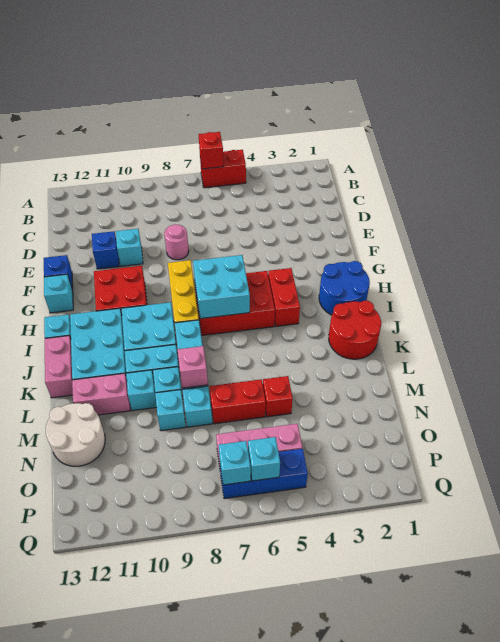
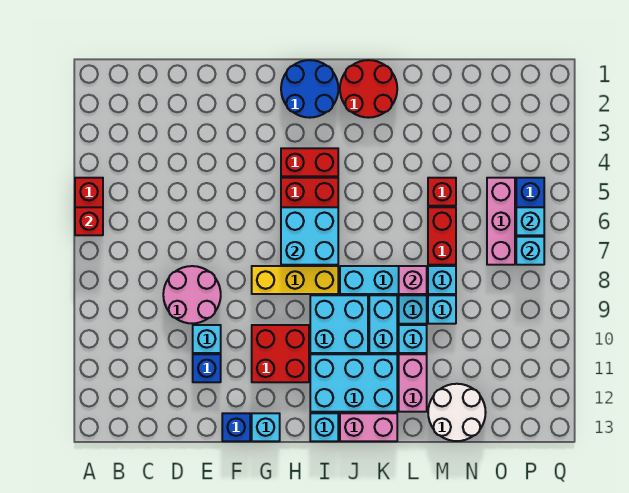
pink round brick E8 level 1 -> pink round brick D8:E9 level 1

